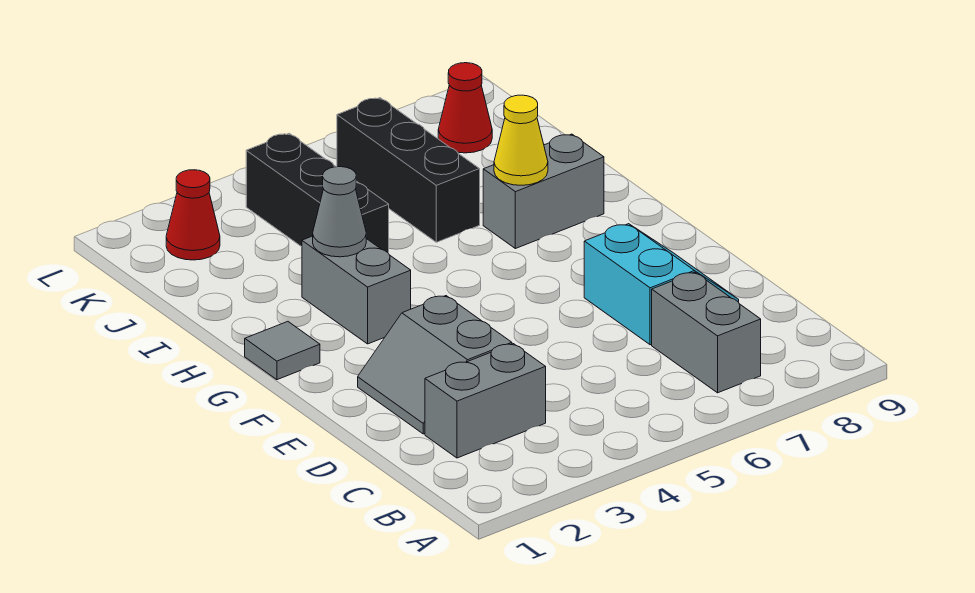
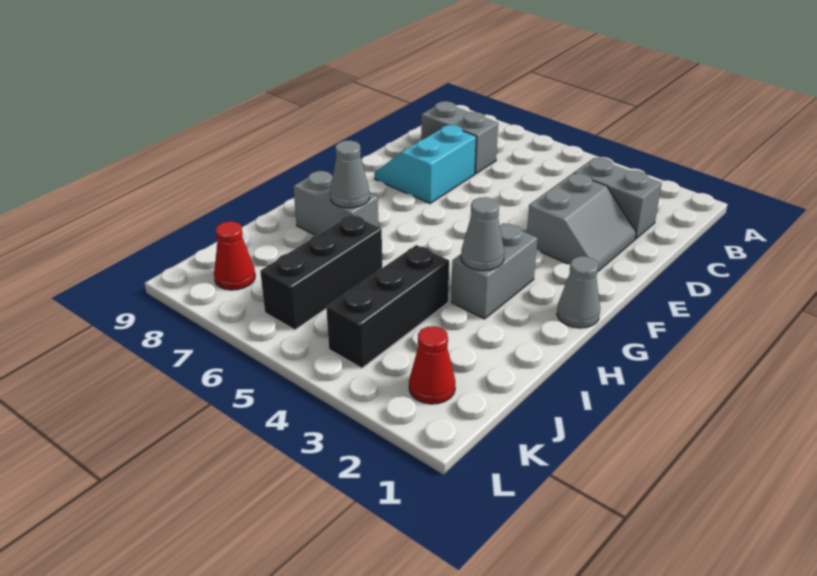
grey brick B7:C7 level 1 -> grey brick C7:C8 level 1
grey tile G1 level 1 -> grey cone G1 level 1
yellow cone H7 level 2 -> grey cone H7 level 2

